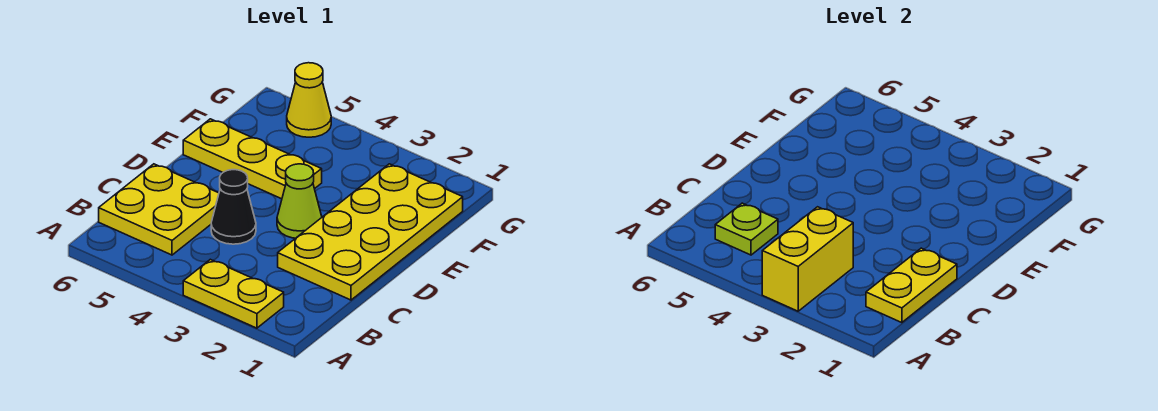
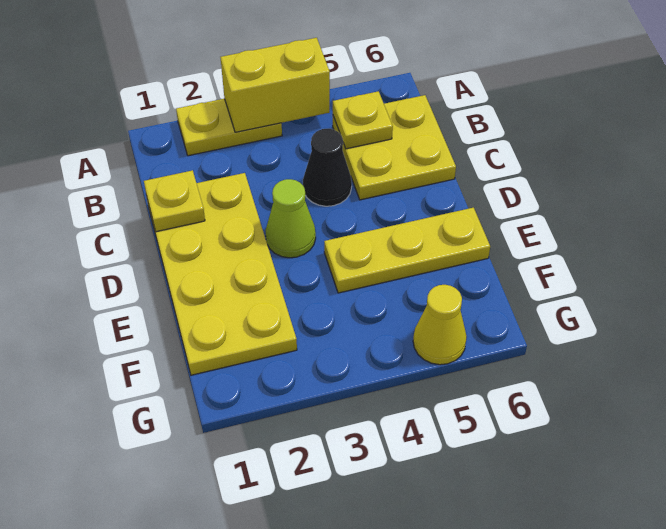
yellow brick A3:B3 level 2 -> yellow brick A3:A4 level 2
yellow plate B1:C1 level 2 -> yellow plate C1 level 2
lime plate B5 level 2 -> yellow plate B5 level 2

